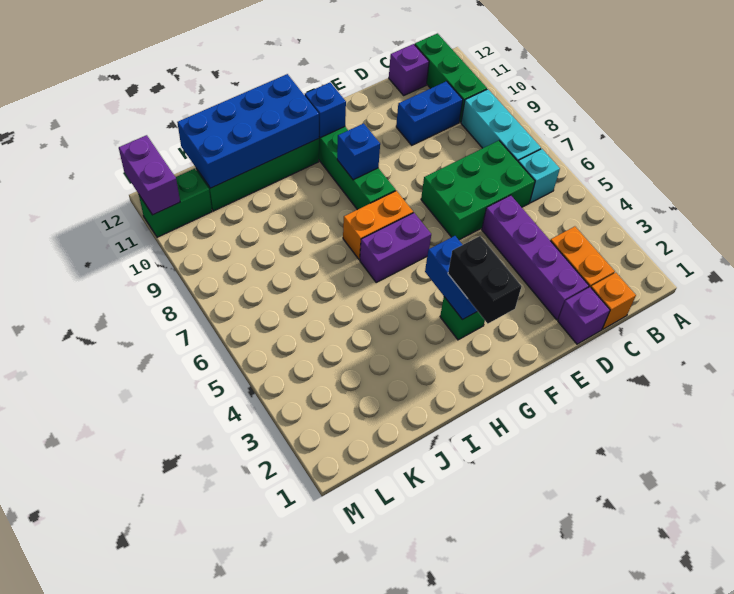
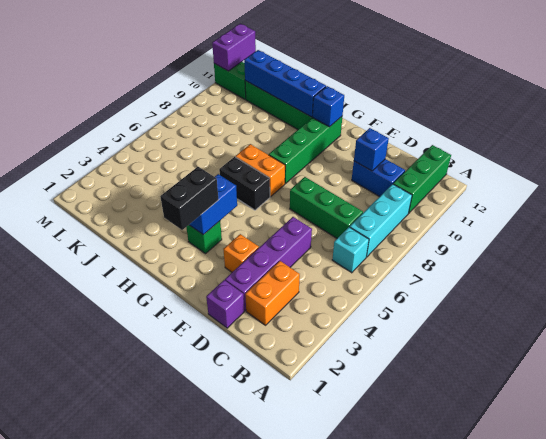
orange brick C1 level 1 -> orange brick E3 level 1
green brick C6:E7 level 1 -> green brick C7:E7 level 1
purple brick C12 level 1 -> none
purple brick G6:H6 level 1 -> black brick G6:H6 level 1
blue brick G9 level 2 -> blue brick D10 level 2
blue brick H11:K12 level 2 -> blue brick H11:K11 level 2

